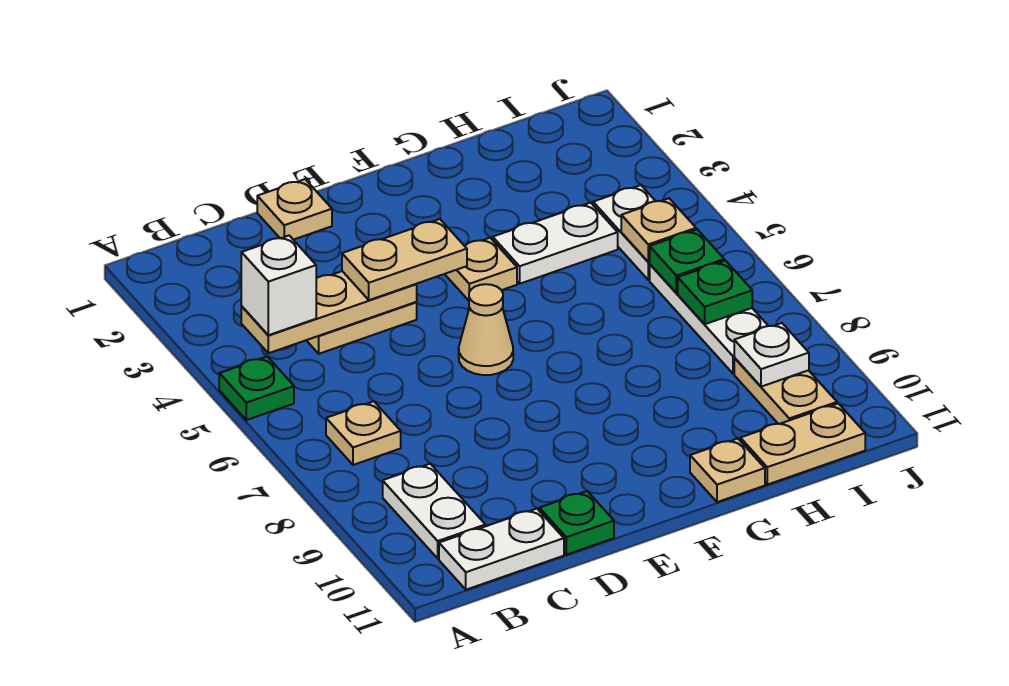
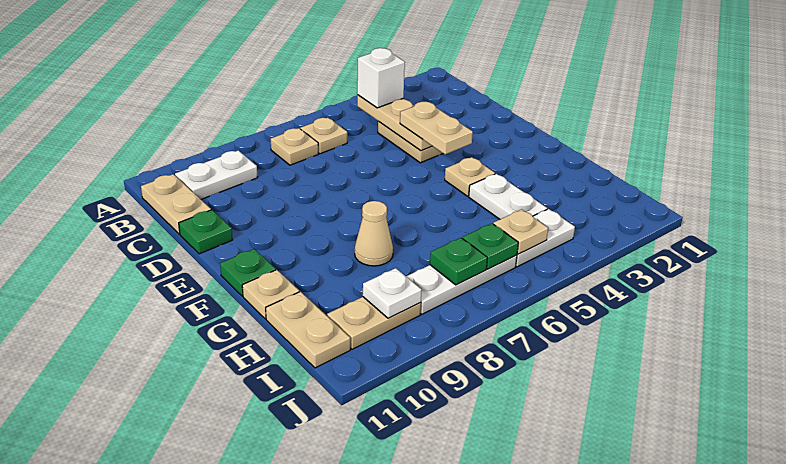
green plate A5 level 1 -> green plate F11 level 1
white plate B11:C11 level 1 -> tan plate B11:C11 level 1
tan plate D1 level 1 -> tan plate B6 level 1
tan cone E6 level 1 -> tan cone G8 level 1

